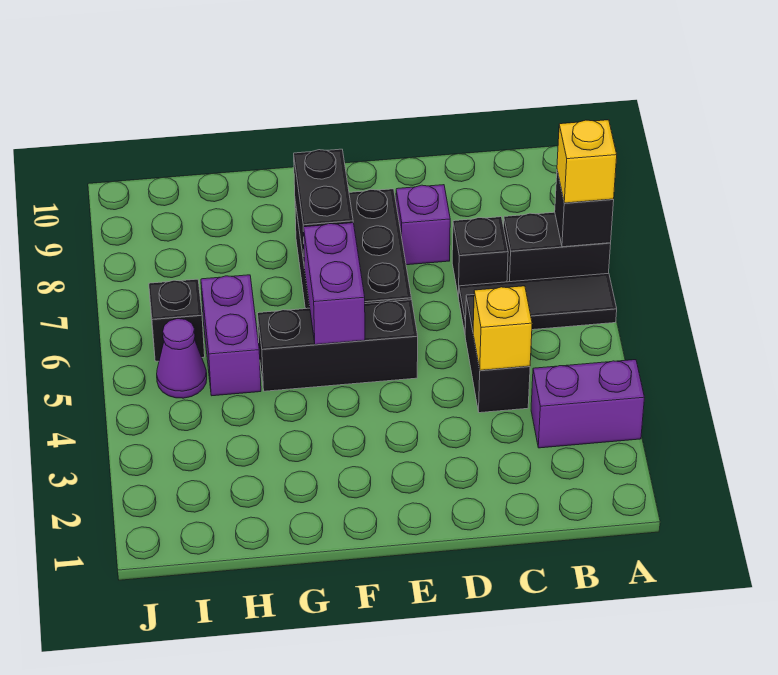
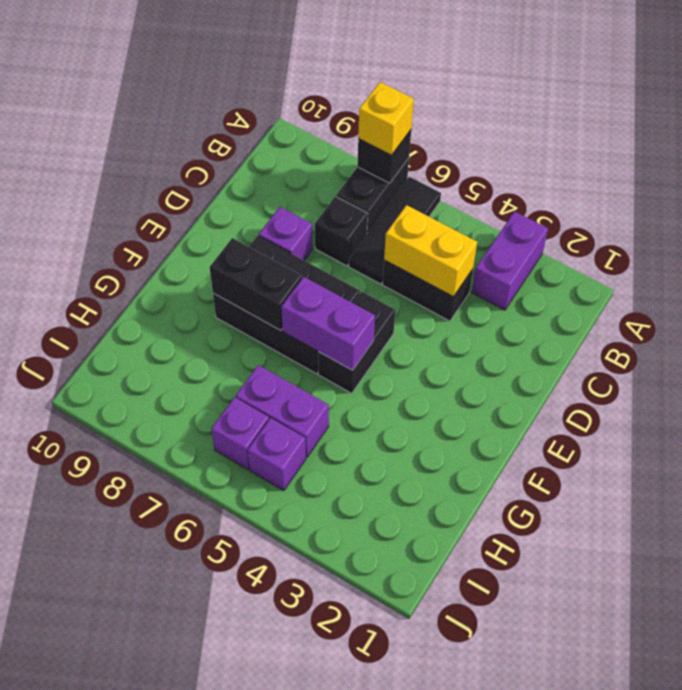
yellow brick C4 level 2 -> yellow brick C4:C5 level 2
black brick E5:G5 level 1 -> black brick E5:F5 level 1
purple cone I5 level 1 -> purple brick I5 level 1
black brick I6 level 1 -> purple brick I6 level 1

